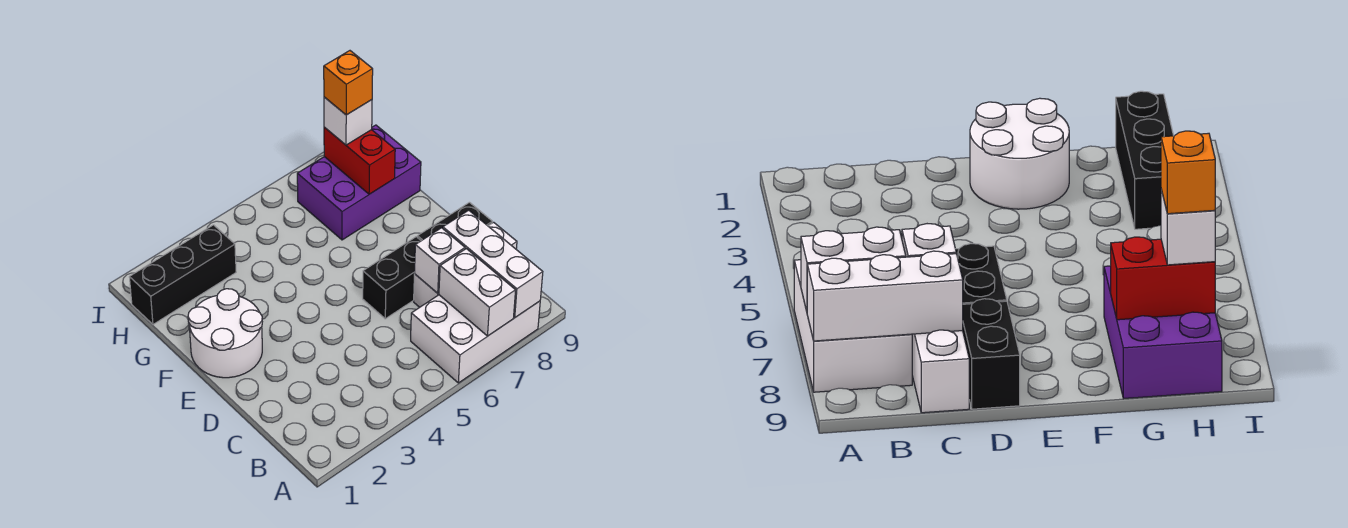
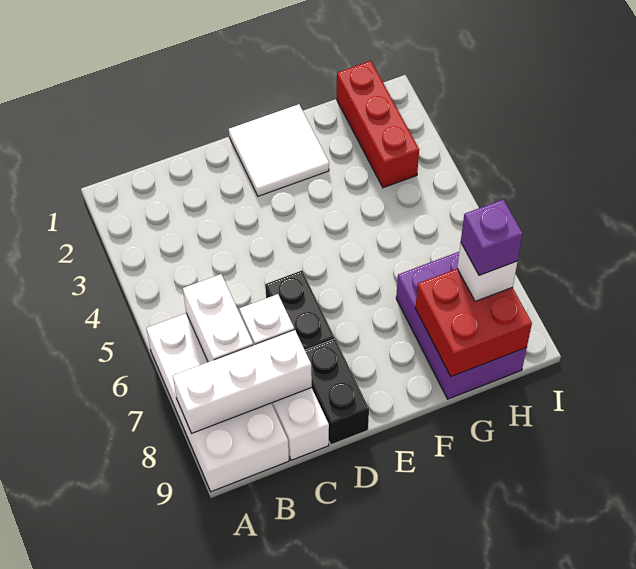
white brick A6:B8 level 1 -> white brick A6:B9 level 1
white brick A7:B7 level 2 -> white brick B6:B7 level 2
white round brick E1:F2 level 1 -> white tile E1:F2 level 1
red brick G8:H8 level 2 -> red brick G8:H9 level 2
black brick H1:H3 level 1 -> red brick H1:H3 level 1
orange brick H8 level 4 -> purple brick H8 level 4

